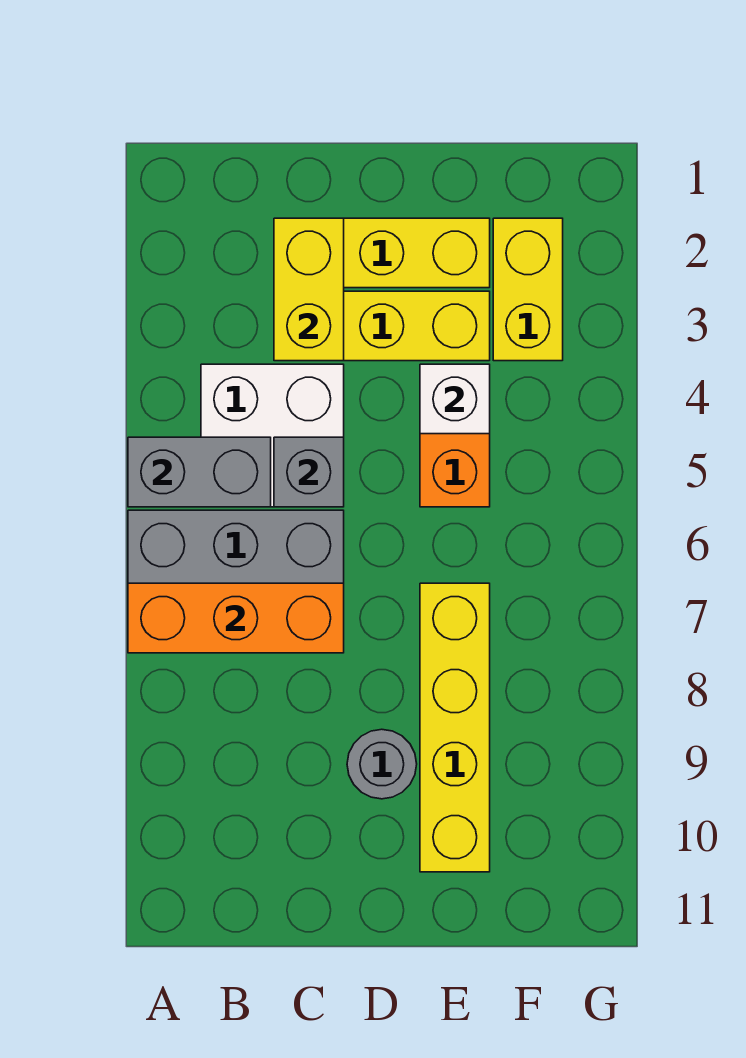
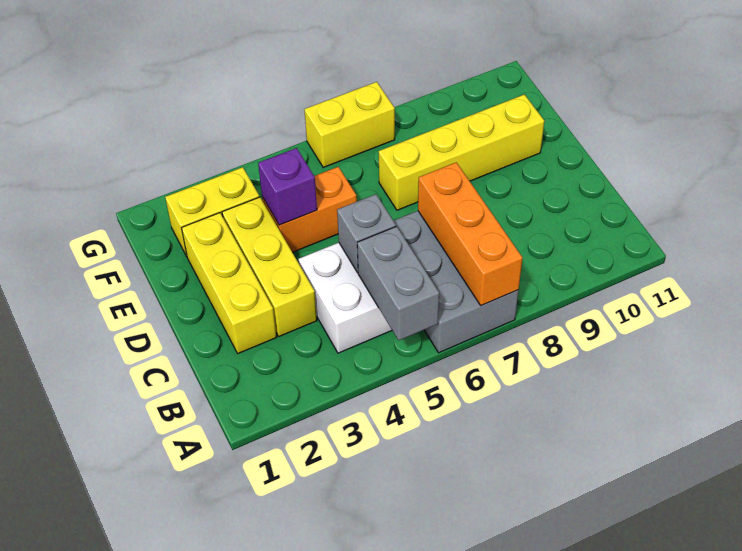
yellow brick C2:C3 level 2 -> yellow brick G6:G7 level 1
grey round brick D9 level 1 -> none
white brick E4 level 2 -> purple brick E4 level 2

